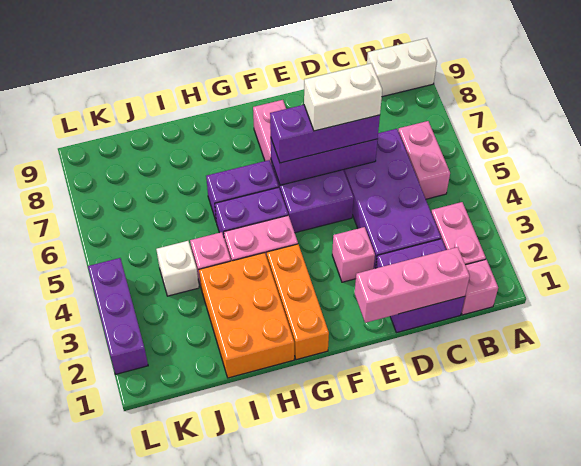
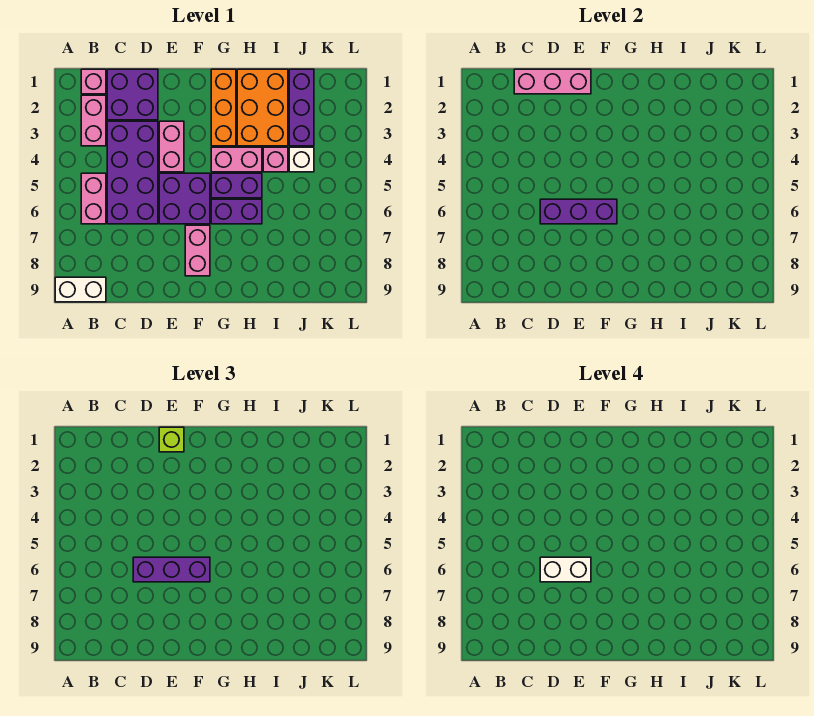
none -> lime brick E1 level 3
pink brick E3 level 1 -> pink brick E3:E4 level 1
purple brick L2:L4 level 1 -> purple brick J1:J3 level 1

